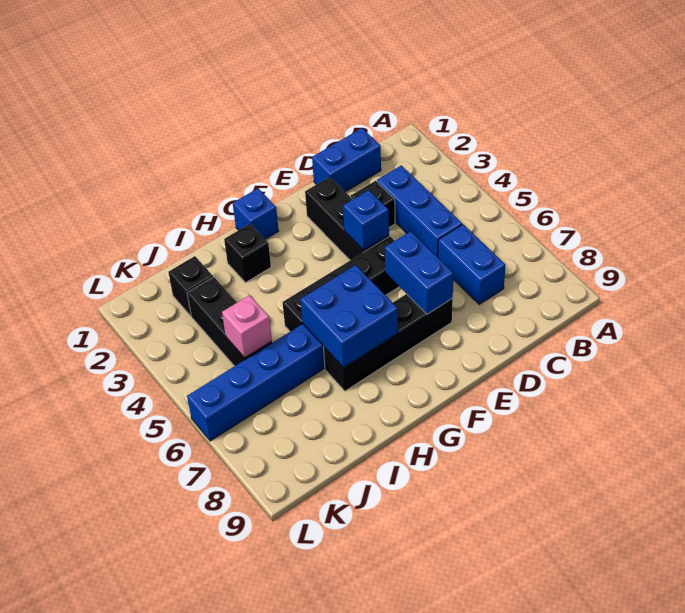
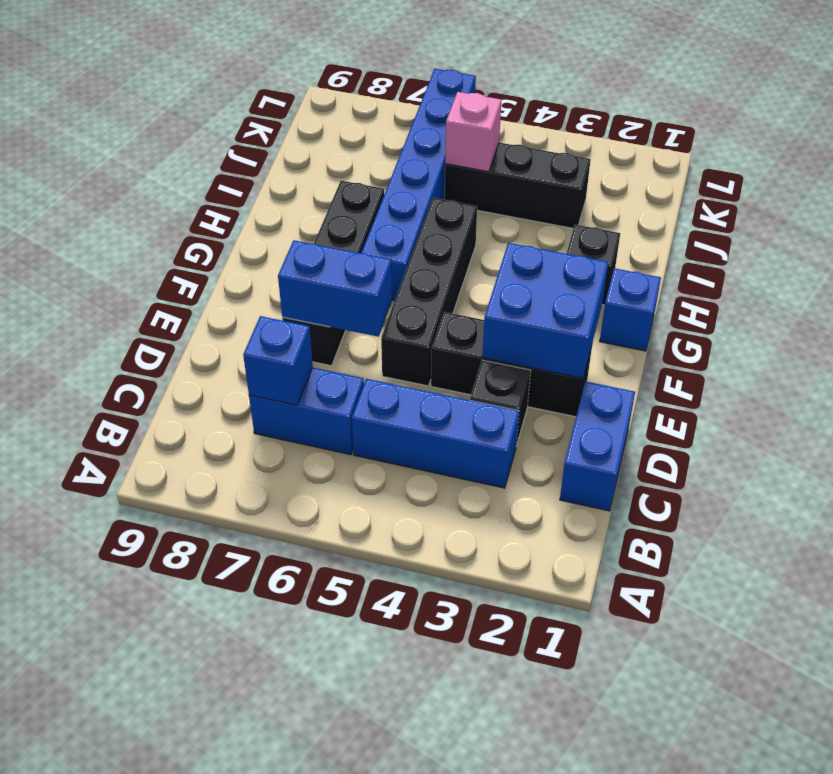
blue brick E4 level 2 -> blue brick C7 level 2
blue brick G6:H7 level 2 -> blue brick E2:F3 level 2
black brick J2 level 1 -> none

